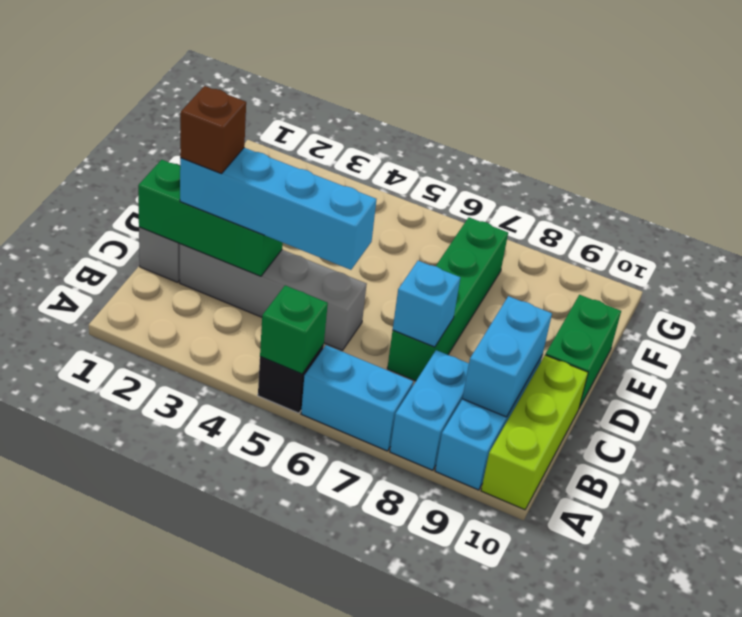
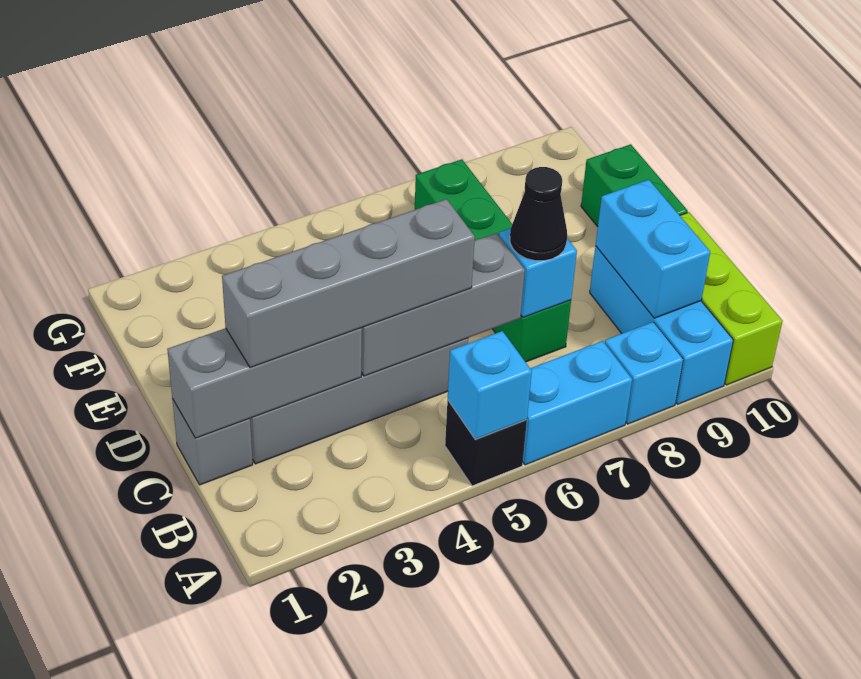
green brick A5 level 2 -> cyan brick A5 level 2
cyan brick A8:B8 level 1 -> cyan brick A8 level 1
green brick C1:C3 level 2 -> grey brick C1:C3 level 2
cyan brick C2:C5 level 3 -> grey brick C2:C5 level 3
brown brick C2 level 4 -> none
none -> grey brick C4:C6 level 2
none -> black cone C7 level 3

